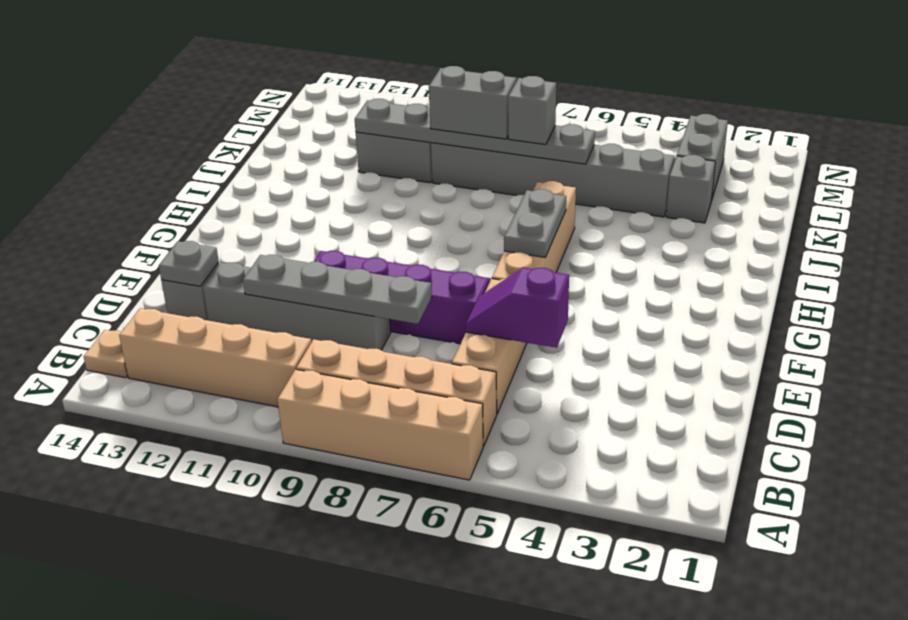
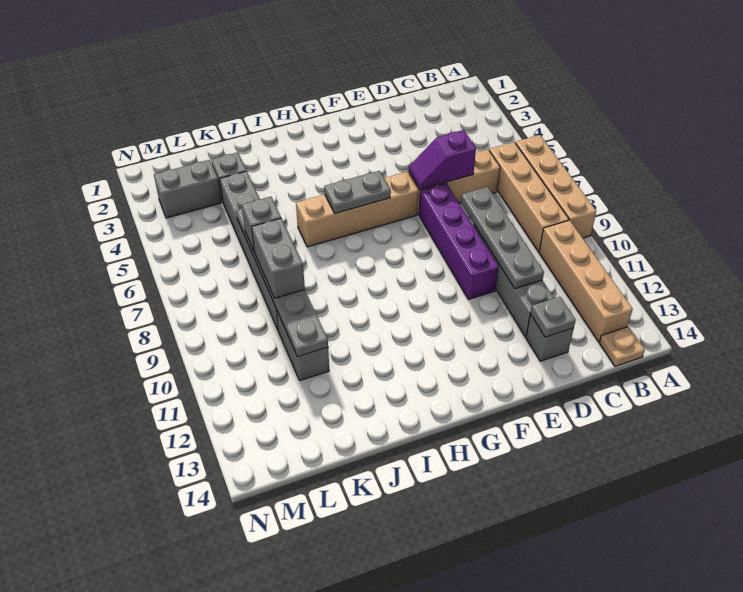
purple slope D5:D6 level 2 top 5 -> purple slope D6:E6 level 2 top D

